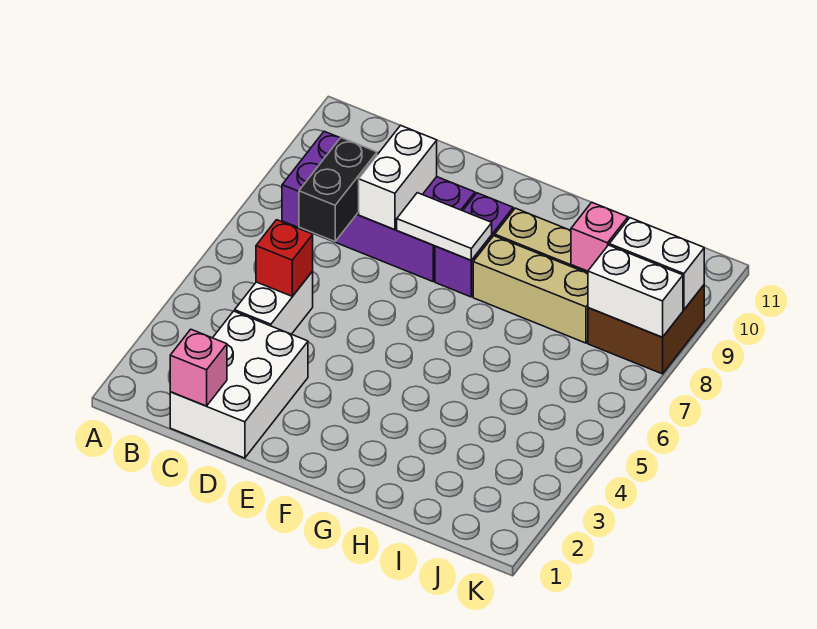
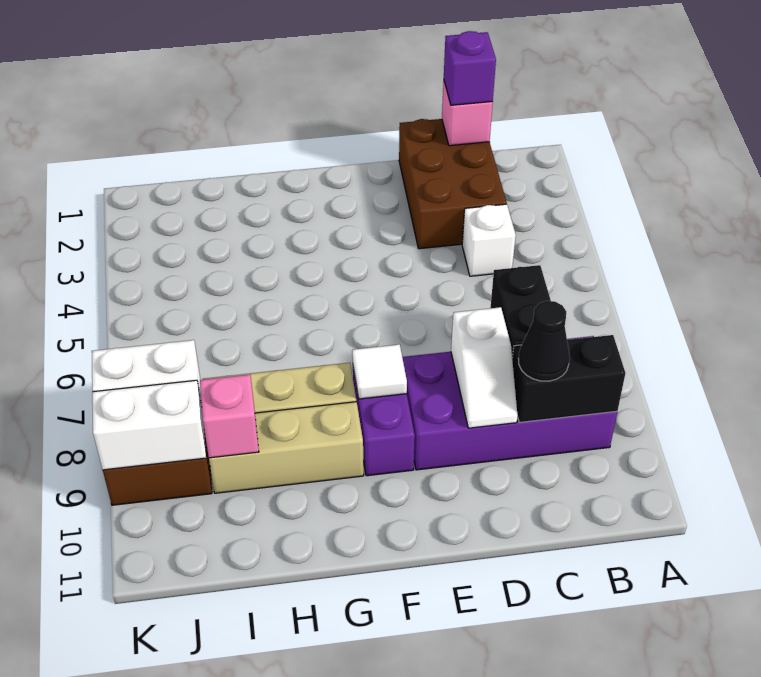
none -> black brick B9:C9 level 2
white brick C1:D3 level 1 -> brown brick C1:D3 level 1
none -> purple brick C1 level 3
white brick C4:C5 level 1 -> white brick C4 level 1
red brick C5 level 2 -> none
none -> black cone C9 level 3
white brick D8:D9 level 2 -> white slope D8:D9 level 2 top 8
white tile E8:F8 level 2 -> white tile F8 level 2

